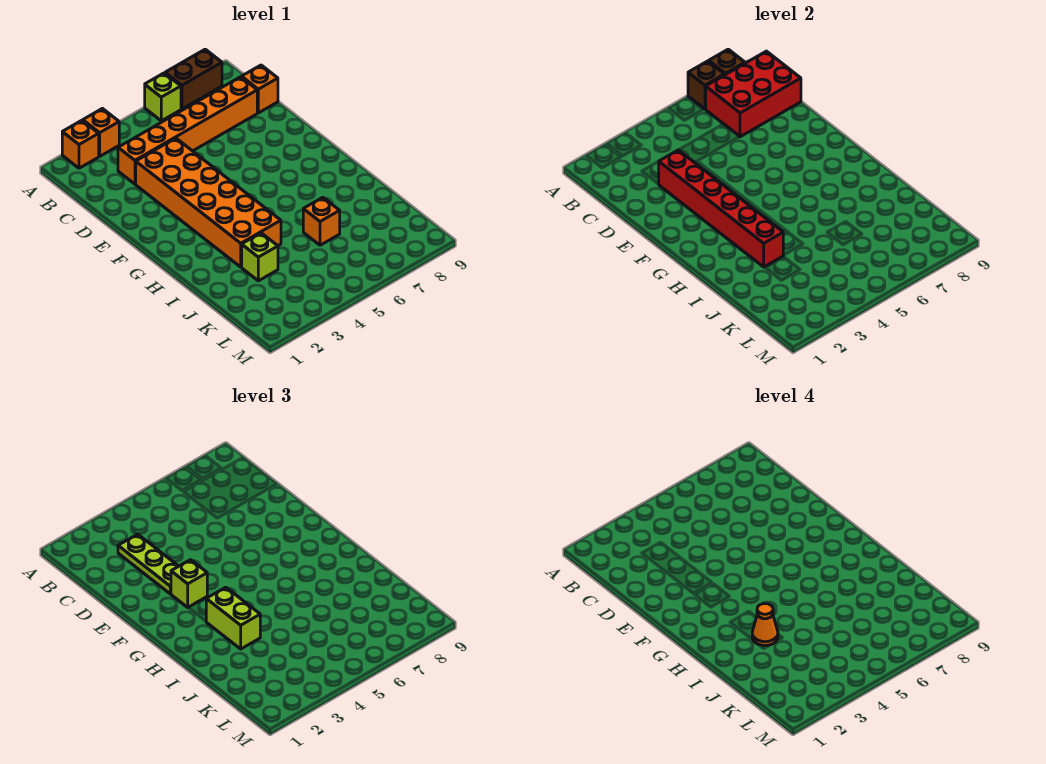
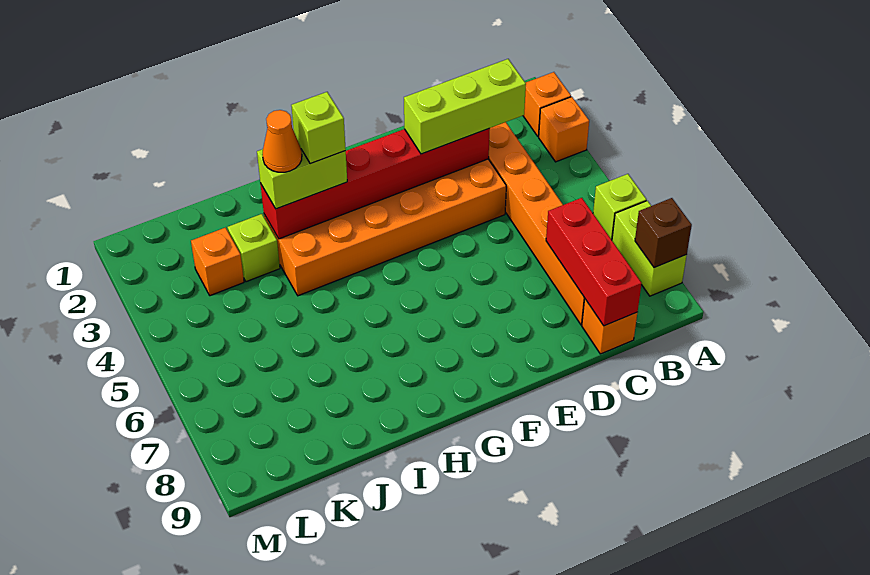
brown brick A7:A8 level 1 -> lime brick A7:A8 level 1
brown brick A7 level 2 -> none
red brick B7:C9 level 2 -> red brick C7:C9 level 2
lime plate C3:E3 level 3 -> lime brick C3:E3 level 3
lime brick F3 level 3 -> lime brick H3 level 4
orange brick J6 level 1 -> orange brick K3 level 1

